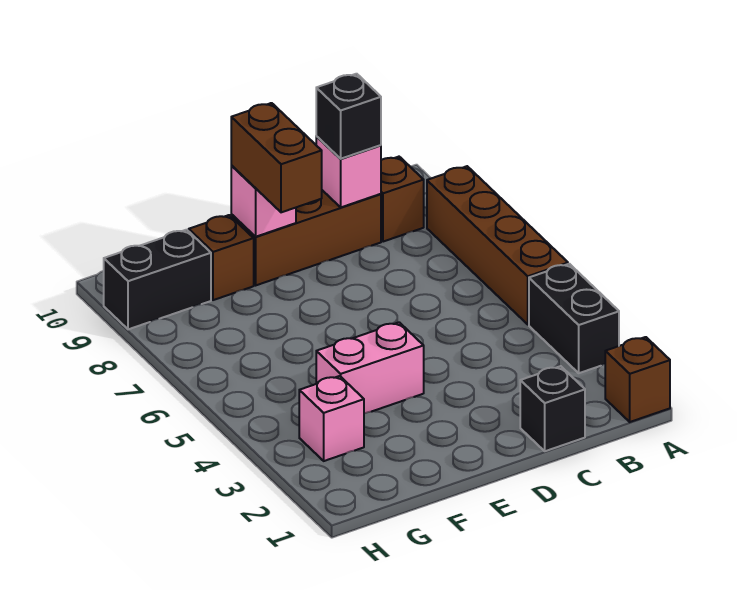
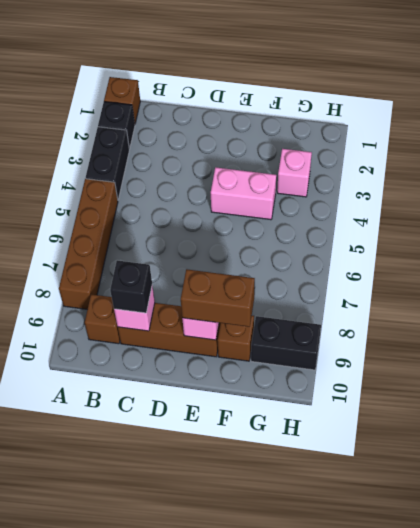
black brick C1 level 1 -> black brick A2 level 1
brown brick E8:E9 level 3 -> brown brick E9:F9 level 3

